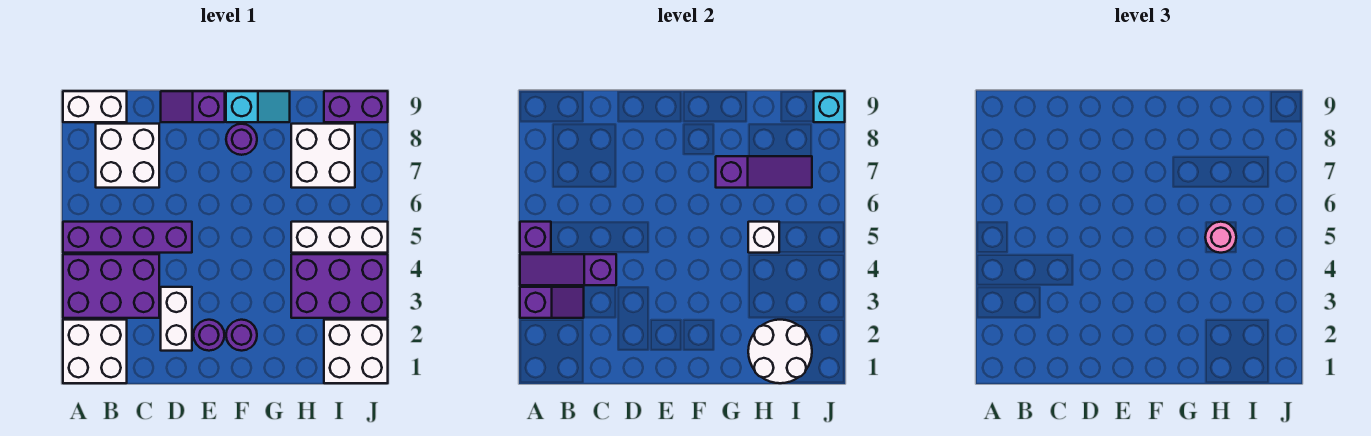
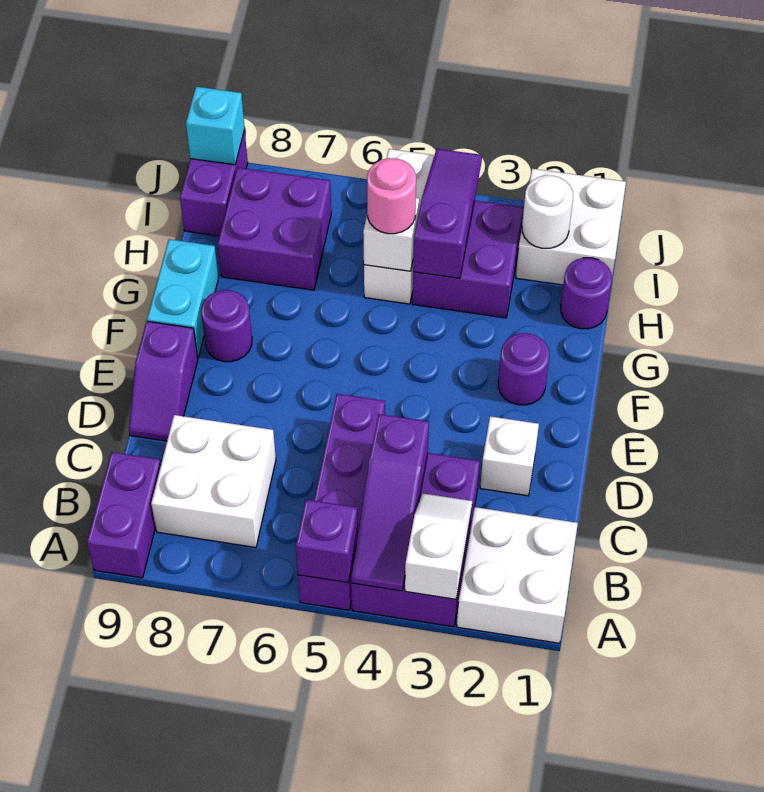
purple slope A3:B3 level 2 top A -> white slope A3:B3 level 2 top A
white brick A9:B9 level 1 -> purple brick A9:B9 level 1
white brick D2:D3 level 1 -> white brick D2 level 1
purple round brick E2 level 1 -> purple round brick H1 level 1
cyan slope F9:G9 level 1 top F -> cyan brick F9:G9 level 1
purple slope G7:I7 level 2 top G -> purple slope H4:J4 level 2 top H
white round brick H1:I2 level 2 -> white round brick I2 level 2
purple brick H3:J4 level 1 -> purple brick H3:I4 level 1
white brick H7:I8 level 1 -> purple brick H7:I8 level 1

